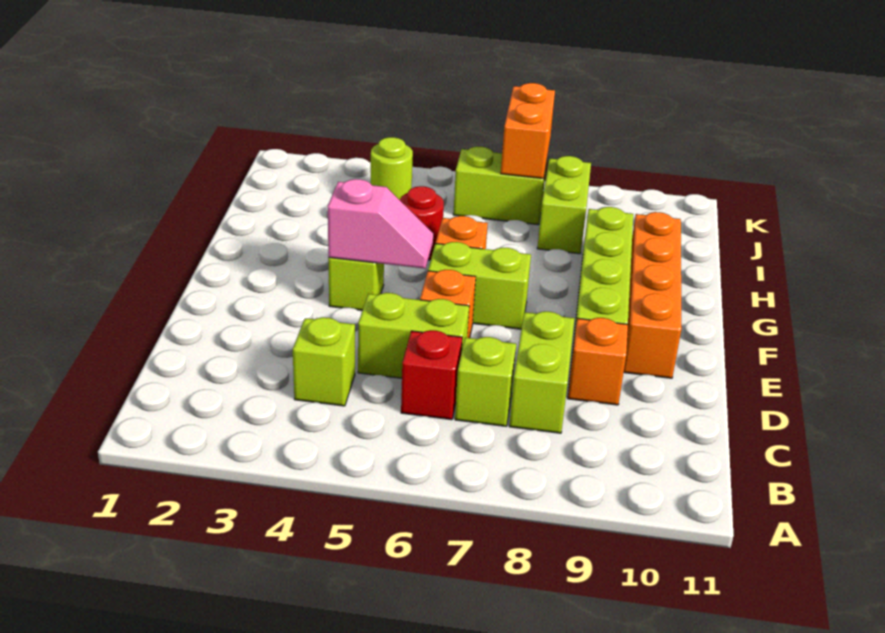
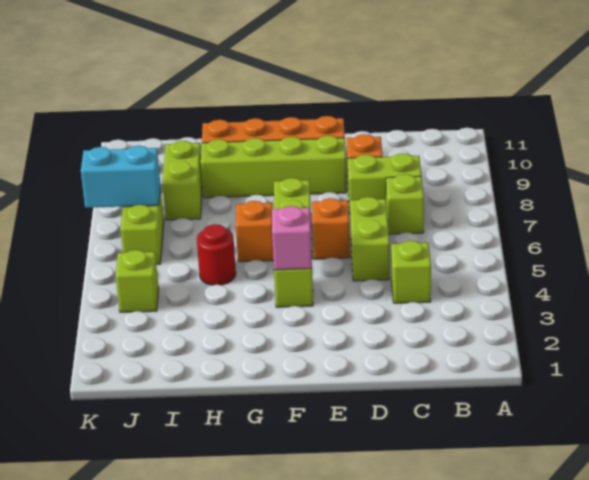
red brick C6 level 1 -> none
lime brick I8:J8 level 1 -> lime brick I8:I9 level 1
lime round brick J4 level 1 -> lime brick J4 level 1
orange brick J7:K7 level 2 -> cyan brick J7:K7 level 2

